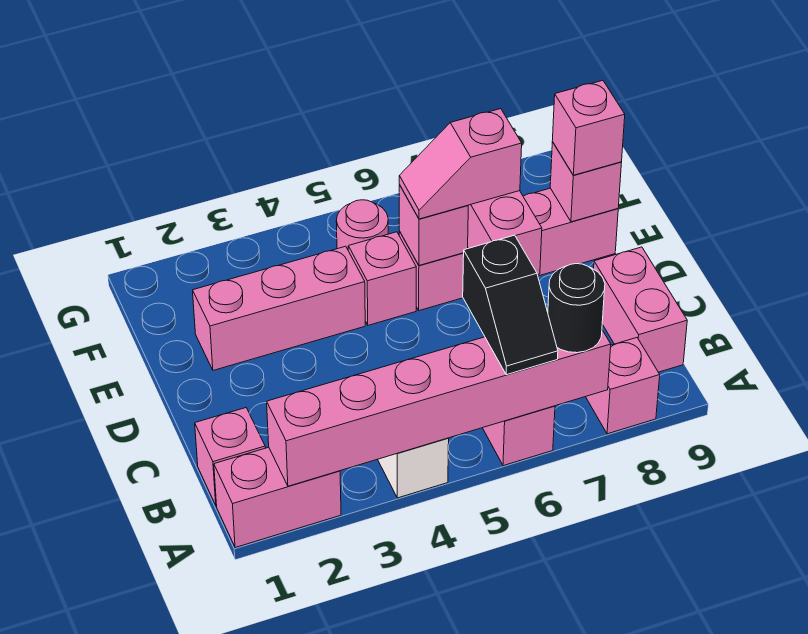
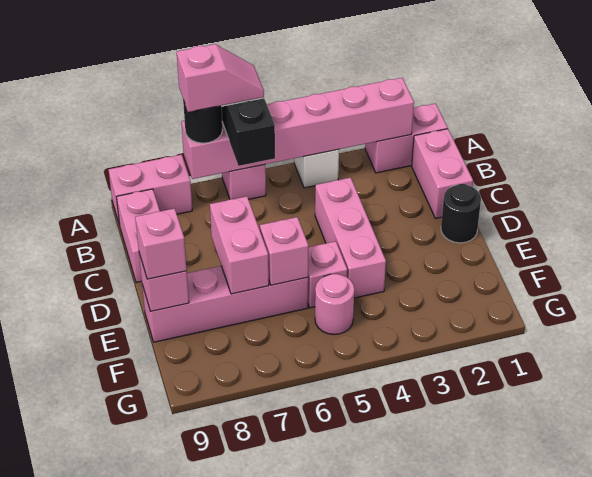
pink brick A8 level 1 -> pink brick A8:A9 level 1
pink brick B1 level 1 -> pink brick B1:C1 level 1
none -> black round brick D1 level 1
pink brick E2:E4 level 1 -> pink brick C4:E4 level 1
pink slope E6:E7 level 3 top 7 -> pink slope A6:A7 level 4 top 7

